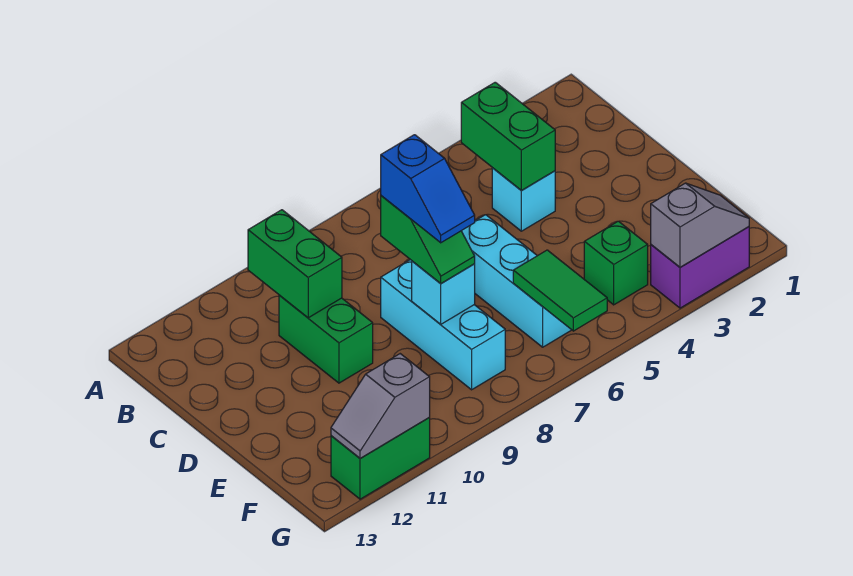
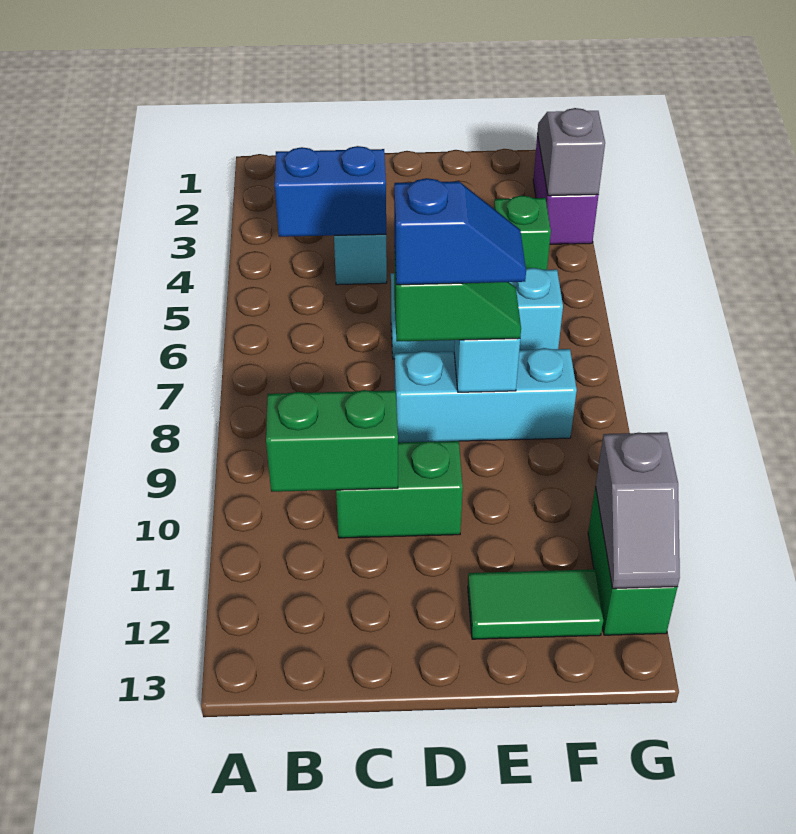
green brick B4:C4 level 2 -> blue brick B4:C4 level 2
green tile F6:G6 level 2 -> green tile E12:F12 level 1

